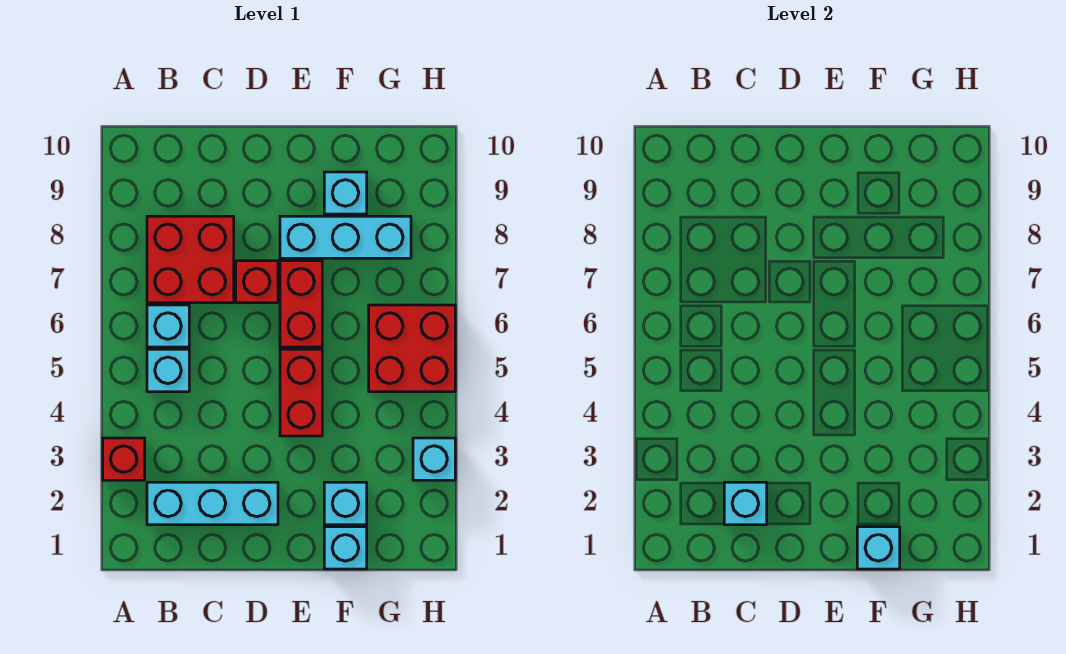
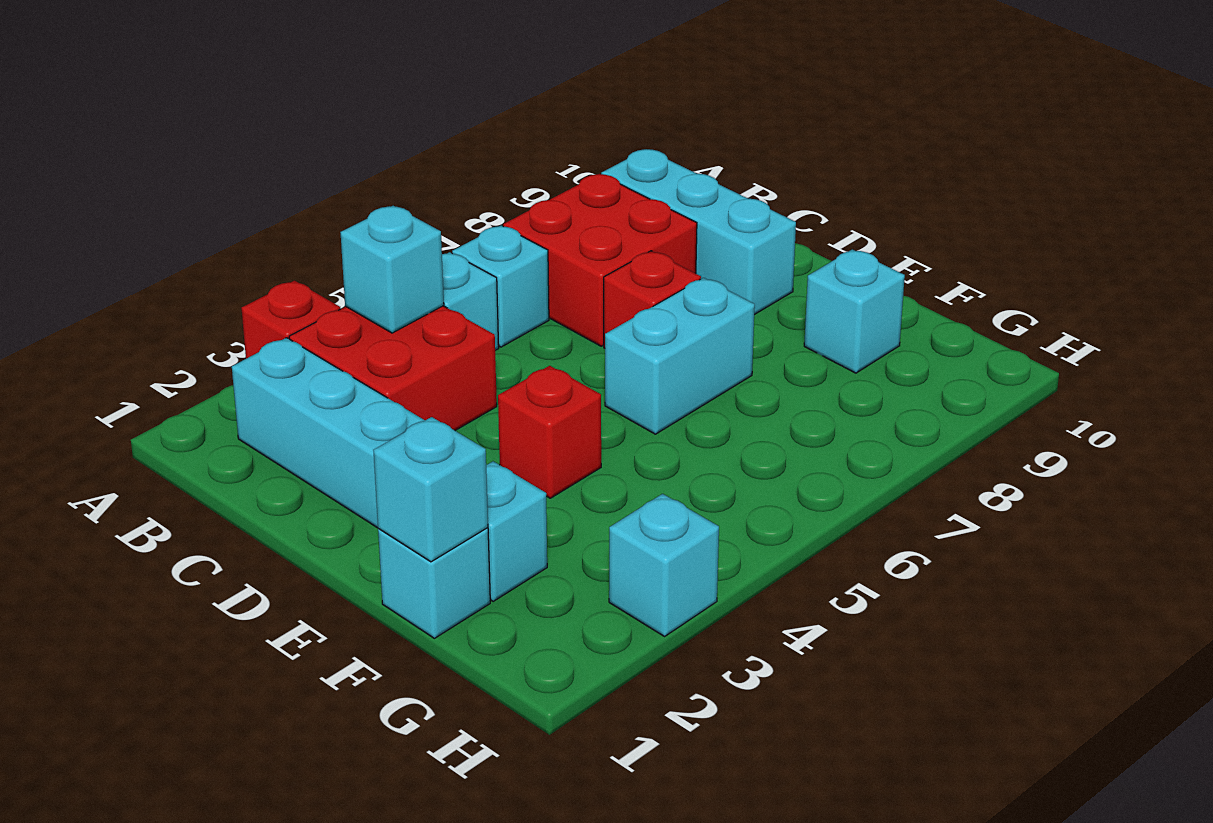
cyan brick C2 level 2 -> cyan brick B4 level 2
red brick E4:E5 level 1 -> red brick E4 level 1
red brick E6:E7 level 1 -> cyan brick E6:E7 level 1
cyan brick E8:G8 level 1 -> cyan brick B9:D9 level 1
red brick G5:H6 level 1 -> red brick B3:C4 level 1

